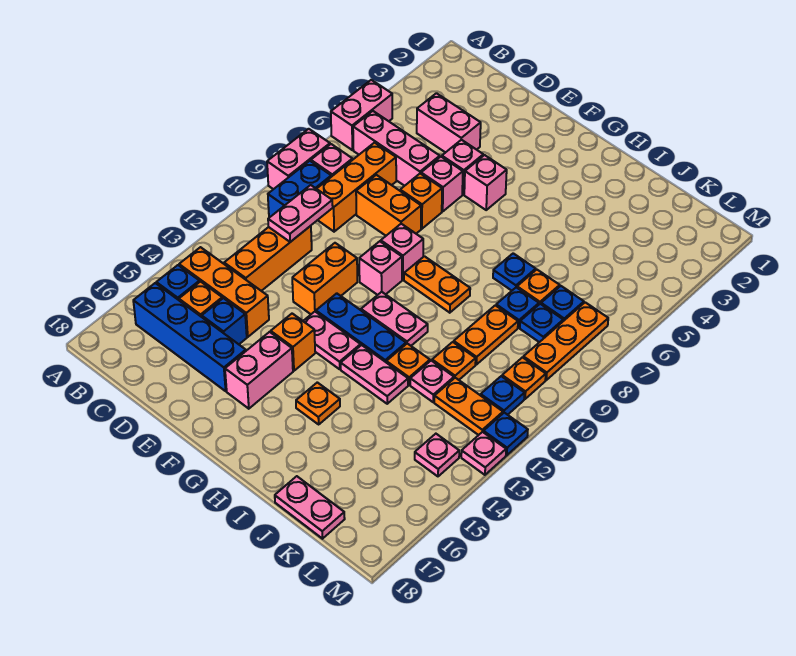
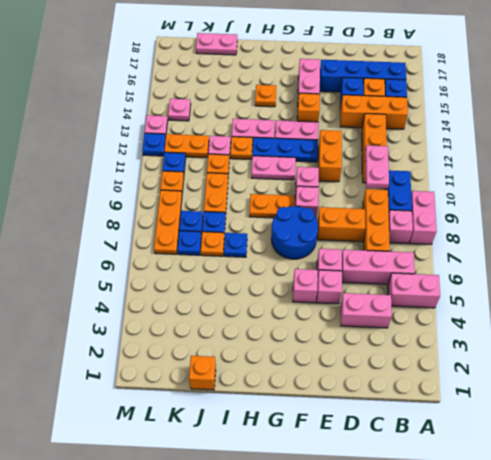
pink brick A5:A6 level 1 -> pink brick A5:B5 level 1
orange brick E7 level 1 -> orange brick J1 level 1
none -> blue round brick F7:G8 level 1

